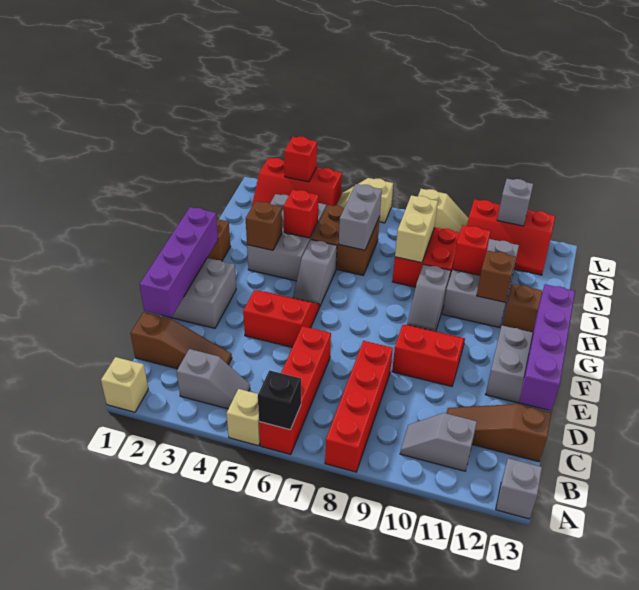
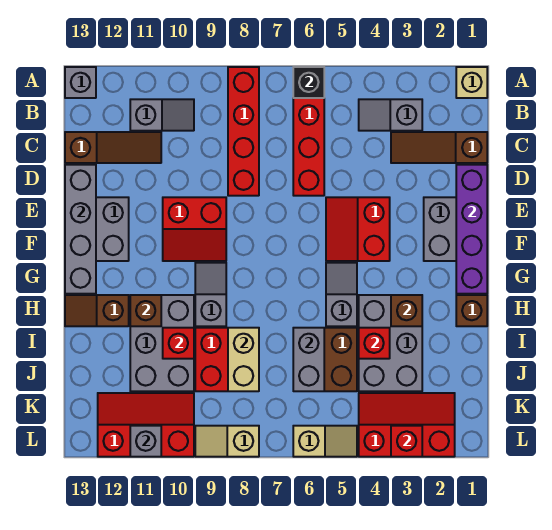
tan brick A5 level 1 -> none
purple brick D13:G13 level 2 -> grey brick D13:G13 level 2
red slope E4:F5 level 1 top E -> red slope E4:F5 level 1 top 4

